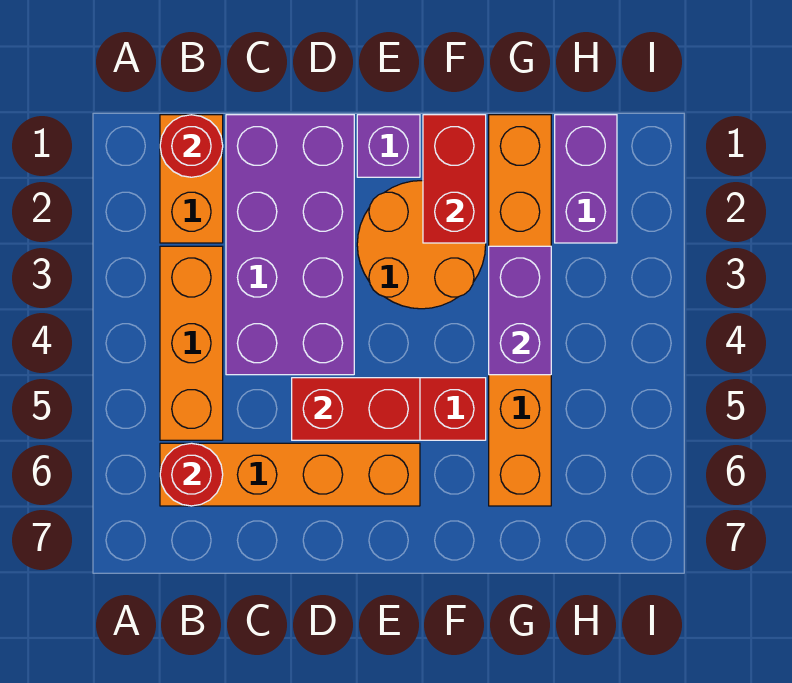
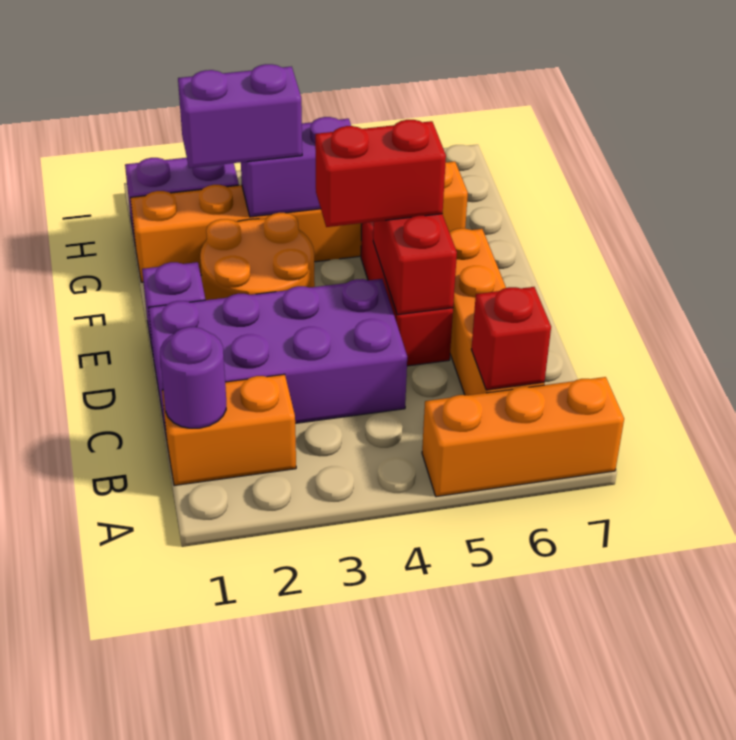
red round brick B1 level 2 -> purple round brick B1 level 2
orange brick B3:B5 level 1 -> orange brick A5:A7 level 1
red round brick B6 level 2 -> red brick B6 level 2
red brick F1:F2 level 2 -> red brick E4:E5 level 3
none -> purple brick G2:G3 level 3

